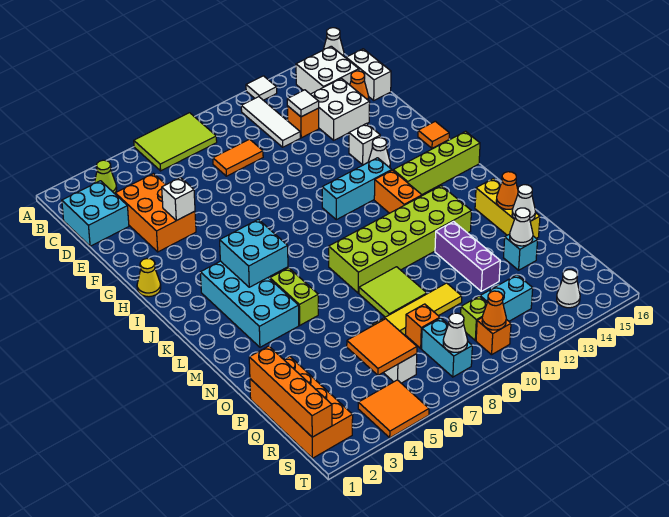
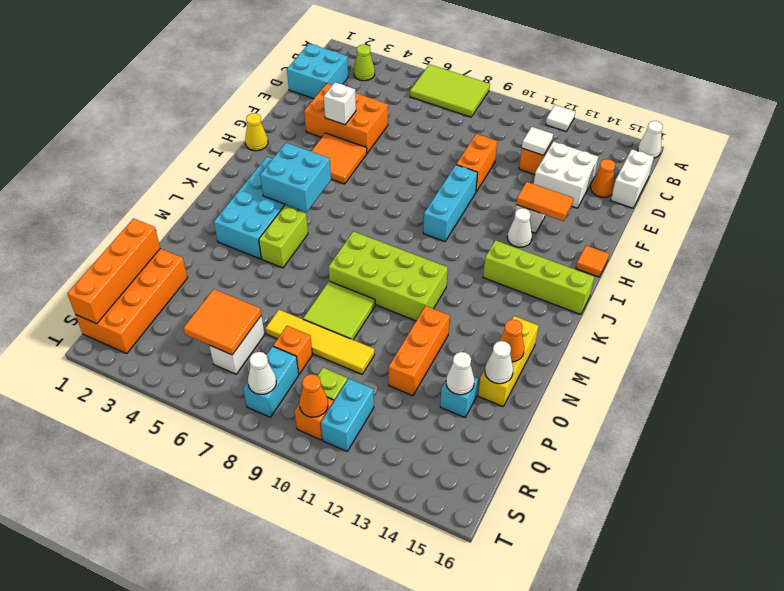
white tile B11:D11 level 1 -> none
white brick B14:C15 level 1 -> none
orange brick D3:F4 level 1 -> orange brick E3:F5 level 1
orange tile D8:D9 level 1 -> orange tile G13:G14 level 2
cyan brick I10:I12 level 1 -> cyan brick G10:I10 level 1
orange brick J12:K12 level 1 -> orange brick E10:F10 level 1
lime brick L8:M13 level 1 -> lime brick L8:M11 level 1
purple brick N12:P12 level 1 -> orange brick N12:P12 level 1
cyan brick R11:R12 level 1 -> cyan brick R11:S11 level 1
orange tile S4:T5 level 1 -> orange tile G4:H5 level 1
white cone S14 level 1 -> none

